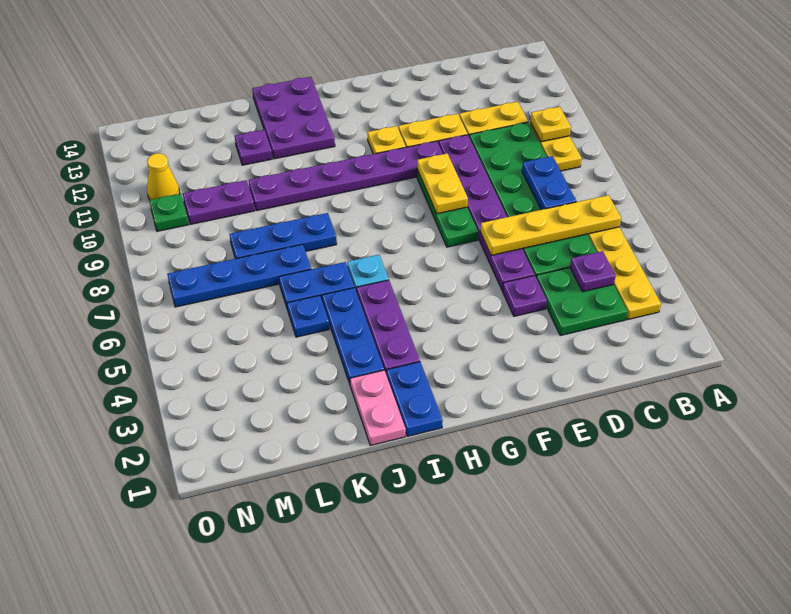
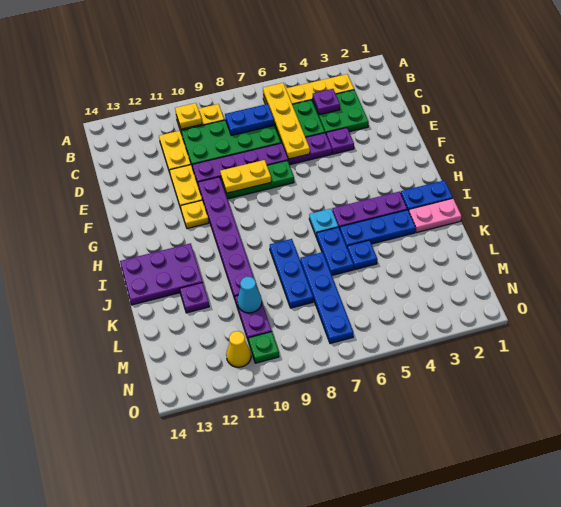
none -> cyan cone L10 level 2

